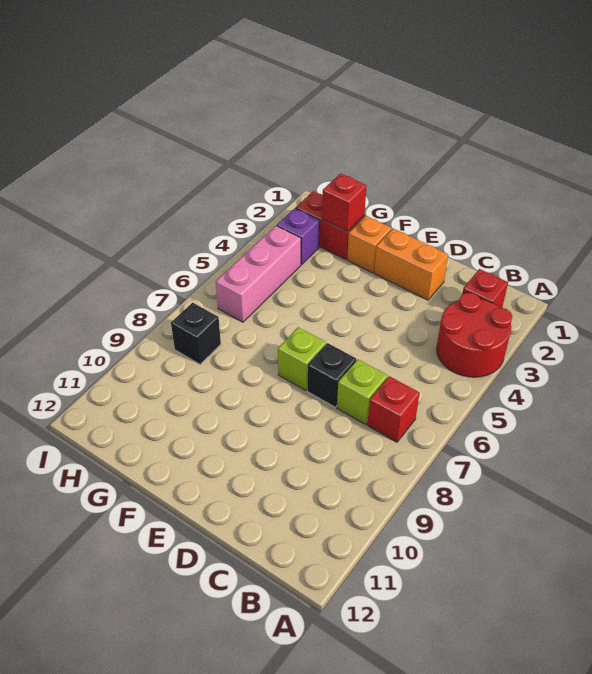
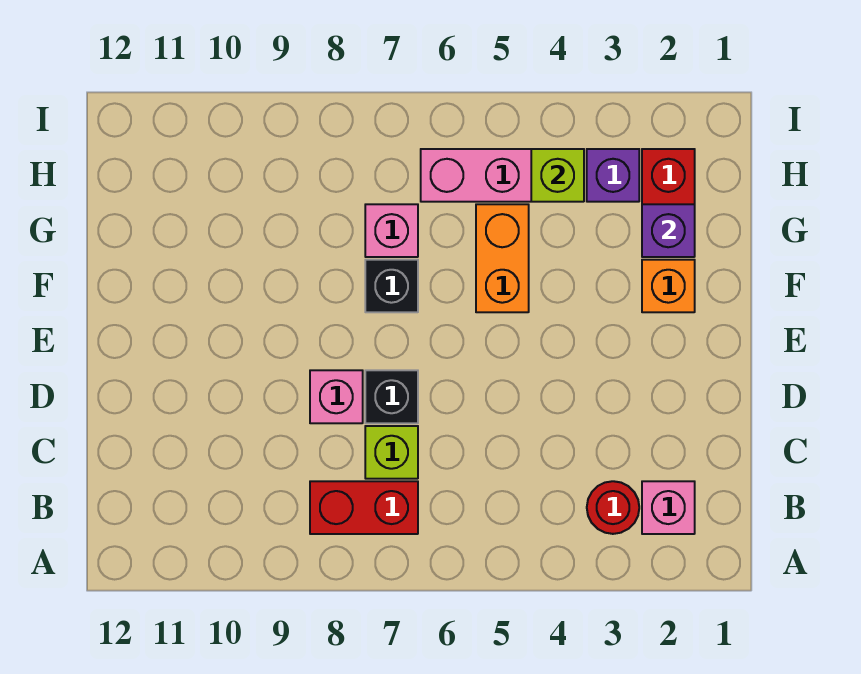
red round brick A3:B4 level 1 -> red round brick B3 level 1
red brick B2 level 1 -> pink brick B2 level 1
red brick B7 level 1 -> red brick B7:B8 level 1
orange brick D2:E2 level 1 -> orange brick F5:G5 level 1
none -> pink brick D8 level 1
lime brick E7 level 1 -> lime brick H4 level 2
red brick G2 level 2 -> purple brick G2 level 2
none -> pink brick G7 level 1
black brick H8 level 1 -> black brick F7 level 1

